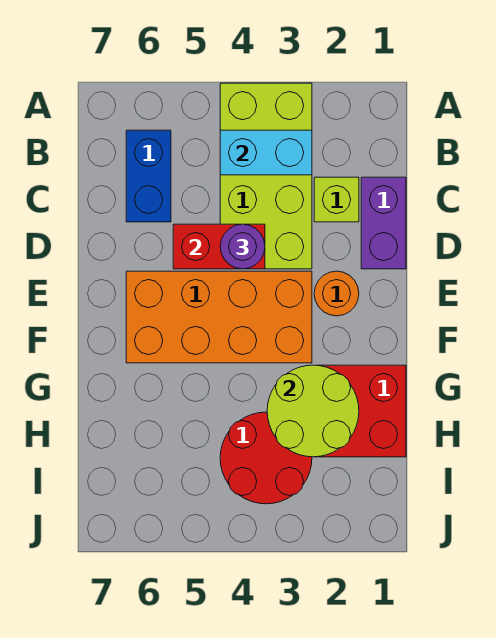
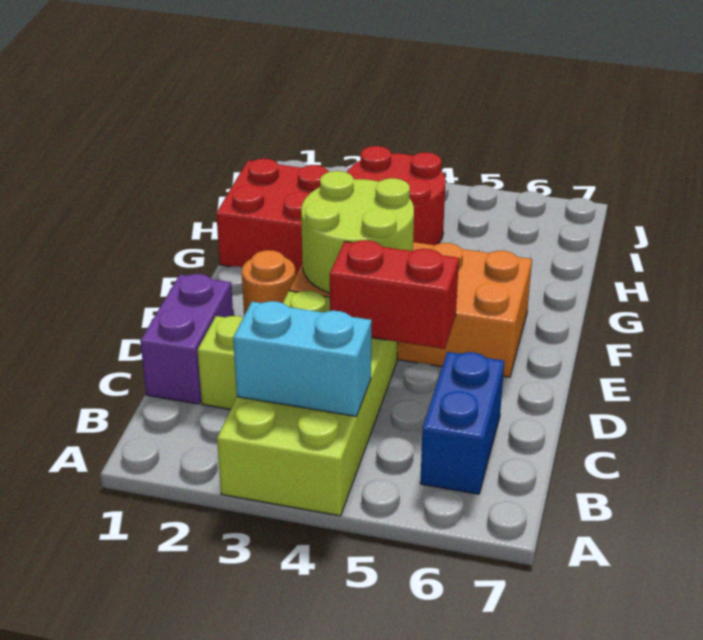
purple round brick D4 level 3 -> none
lime round brick G2:H3 level 2 -> lime round brick E3:F4 level 2

